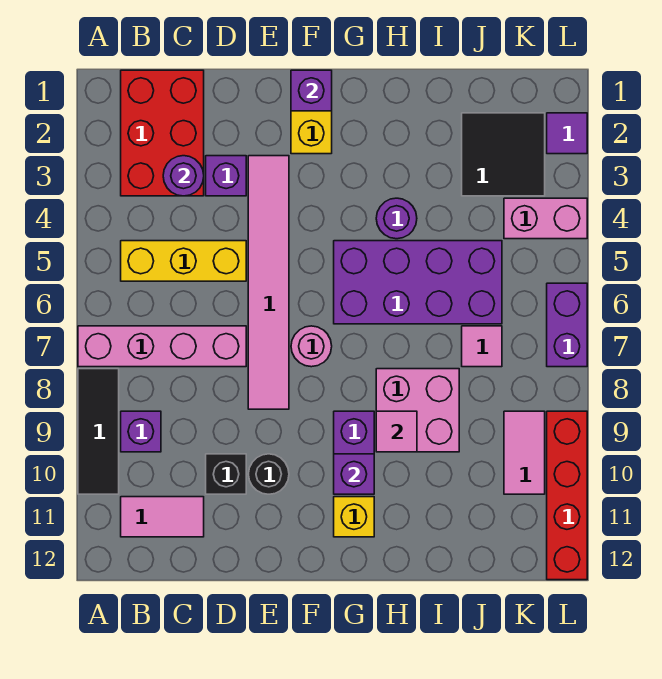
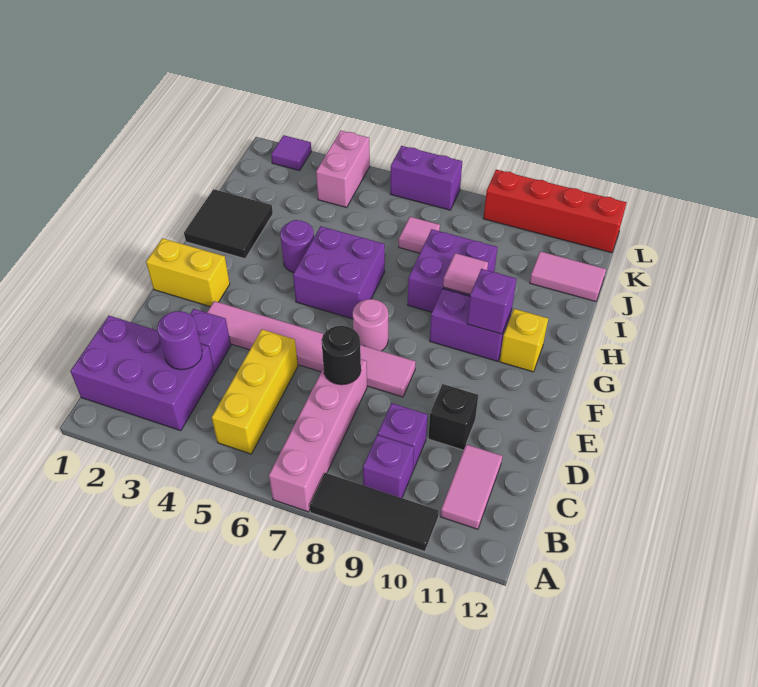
red brick B1:C3 level 1 -> purple brick B1:C3 level 1
black round brick E10 level 1 -> black round brick D7 level 2
purple brick F1 level 2 -> purple brick C9 level 1
purple brick G5:J6 level 1 -> purple brick G5:H6 level 1
pink brick H8:I9 level 1 -> purple brick H8:I9 level 1
black tile J2:K3 level 1 -> black tile H1:I2 level 1
pink tile K9:K10 level 1 -> pink tile J11:J12 level 1

